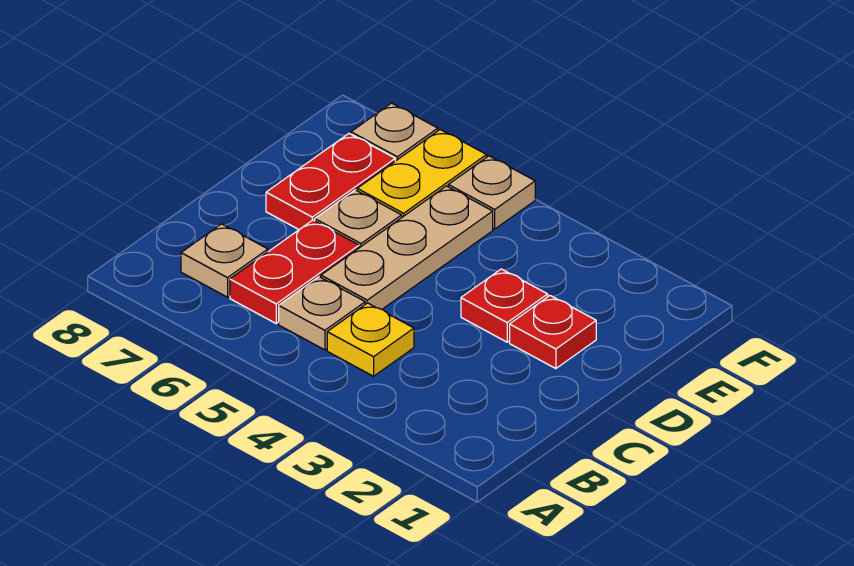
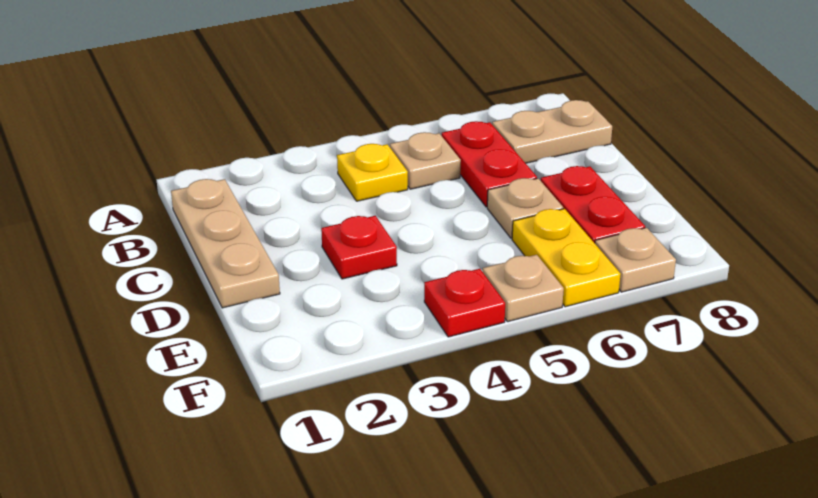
tan plate B7 level 1 -> tan plate B7:B8 level 1
tan plate C5:E5 level 1 -> tan plate B1:D1 level 1
red plate D2 level 1 -> red plate F4 level 1

